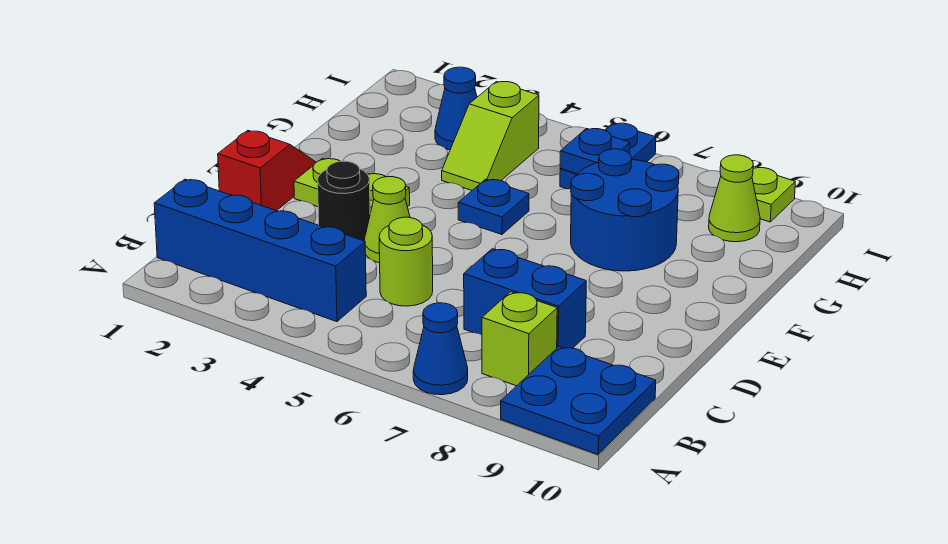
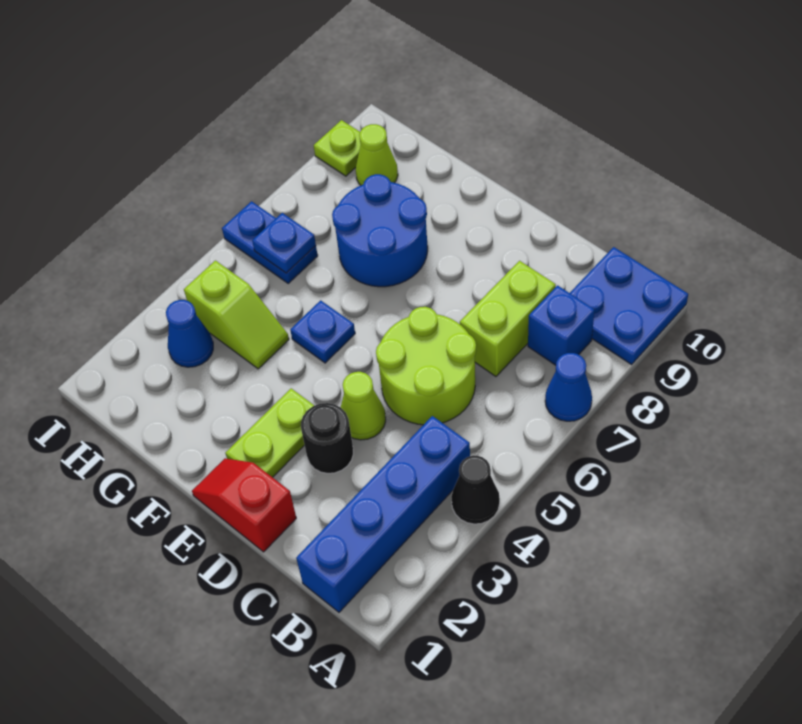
none -> black cone A4 level 1
lime brick B8 level 1 -> blue brick B8 level 1
lime round brick C5 level 1 -> lime round brick C5:D6 level 1
blue brick C7:C8 level 1 -> lime brick C7:C8 level 1

